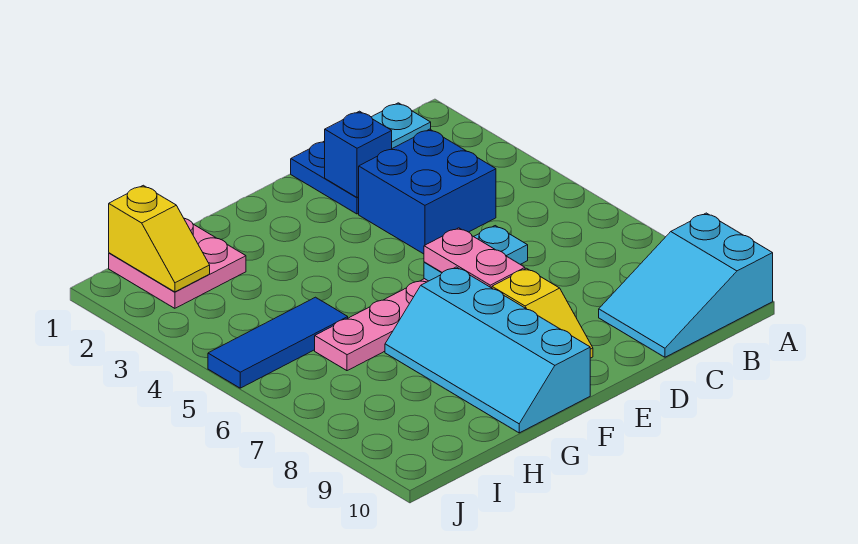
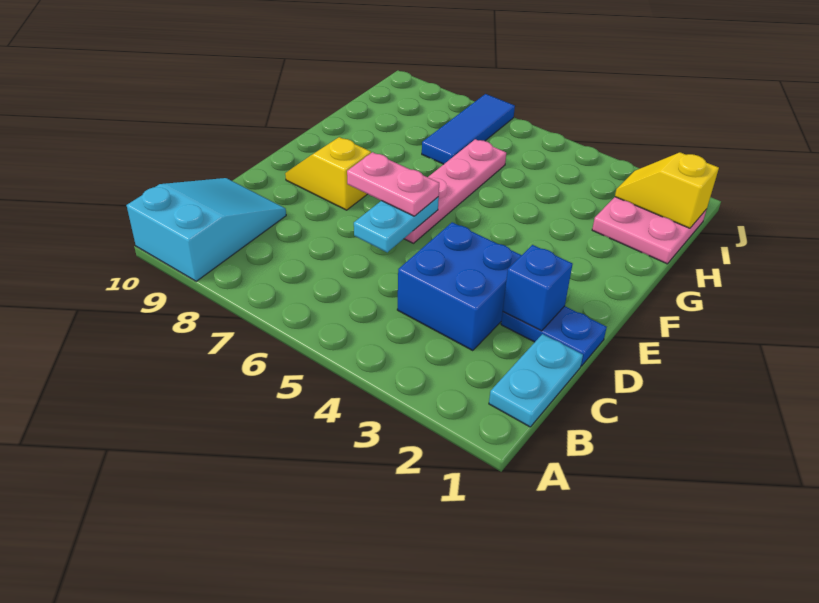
cyan slope F7:G10 level 1 top F -> none
blue tile H5:J5 level 1 -> blue tile H7:J7 level 1

